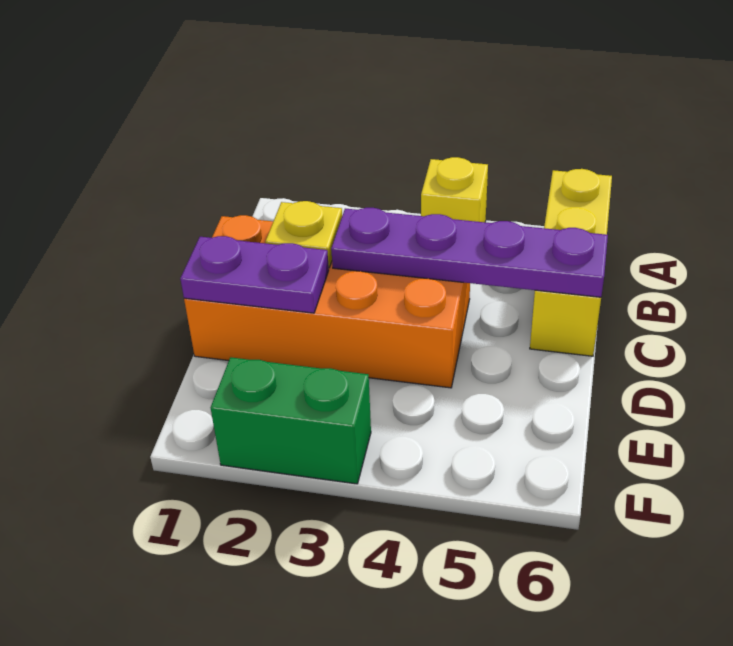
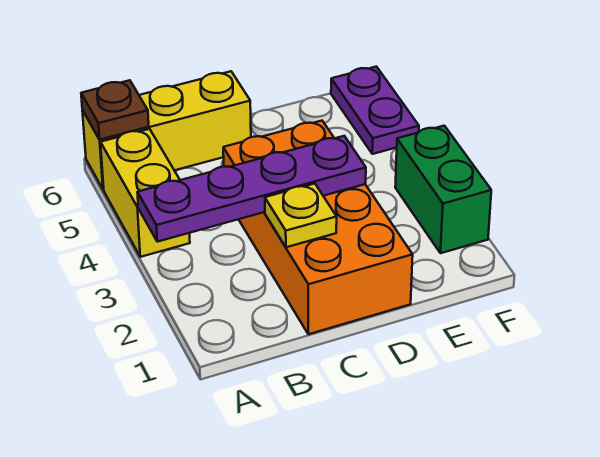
yellow brick A4 level 1 -> yellow brick A4:A5 level 1
none -> brown plate A6 level 2
purple plate C3:C6 level 2 -> purple plate A3:D3 level 2
purple plate D1:D2 level 2 -> purple plate F5:F6 level 1

